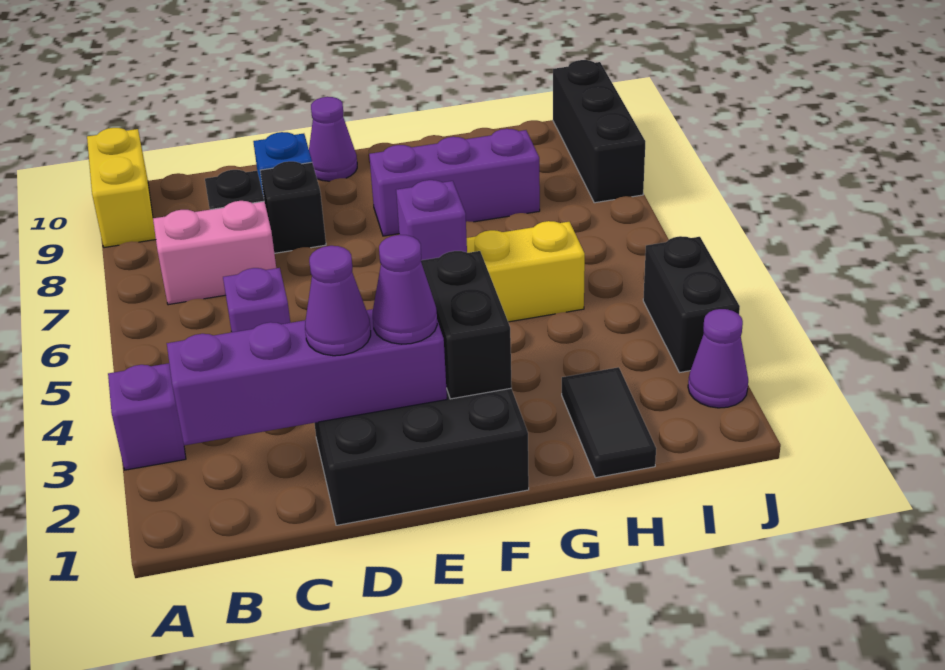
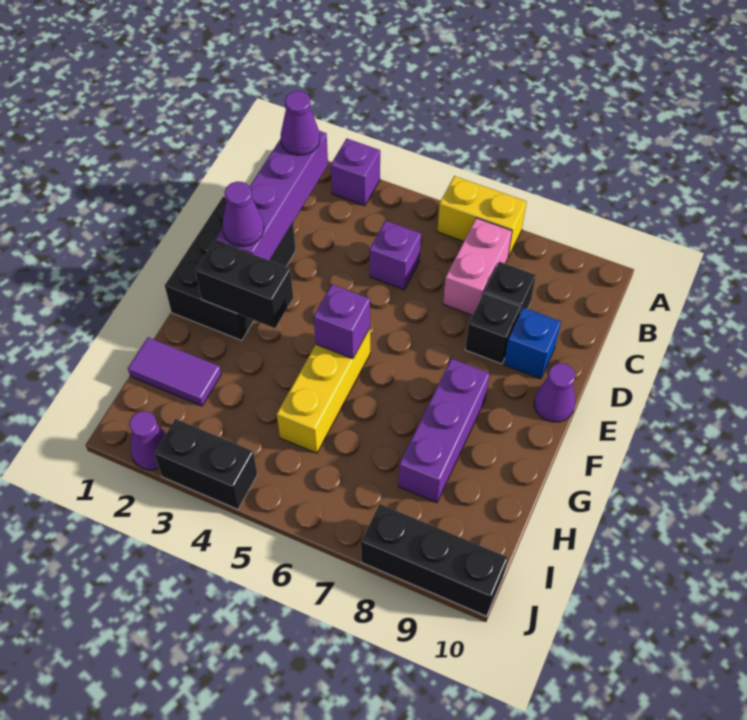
yellow brick A9:A10 level 1 -> yellow brick A6:A7 level 1
purple cone D2 level 3 -> purple cone B2 level 3
black tile H1:H2 level 1 -> purple tile H1:H2 level 1

